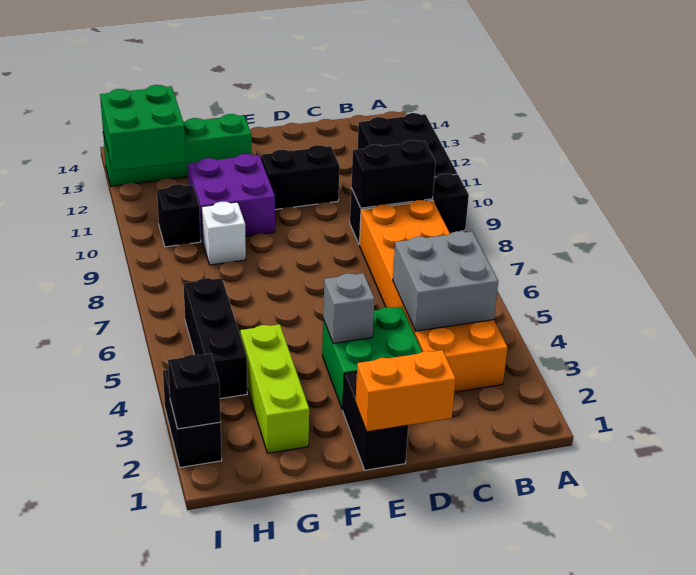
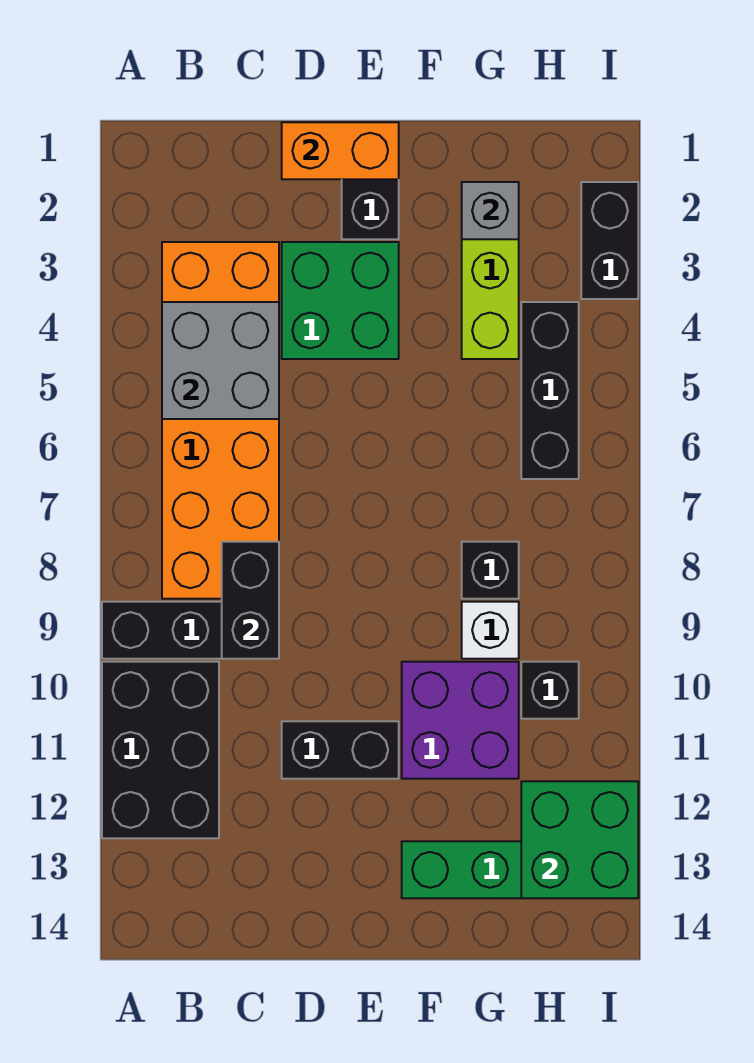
black brick B9:C9 level 2 -> black brick C8:C9 level 2
grey brick E4 level 2 -> grey brick G2 level 2
black brick I2 level 2 -> black brick G8 level 1

